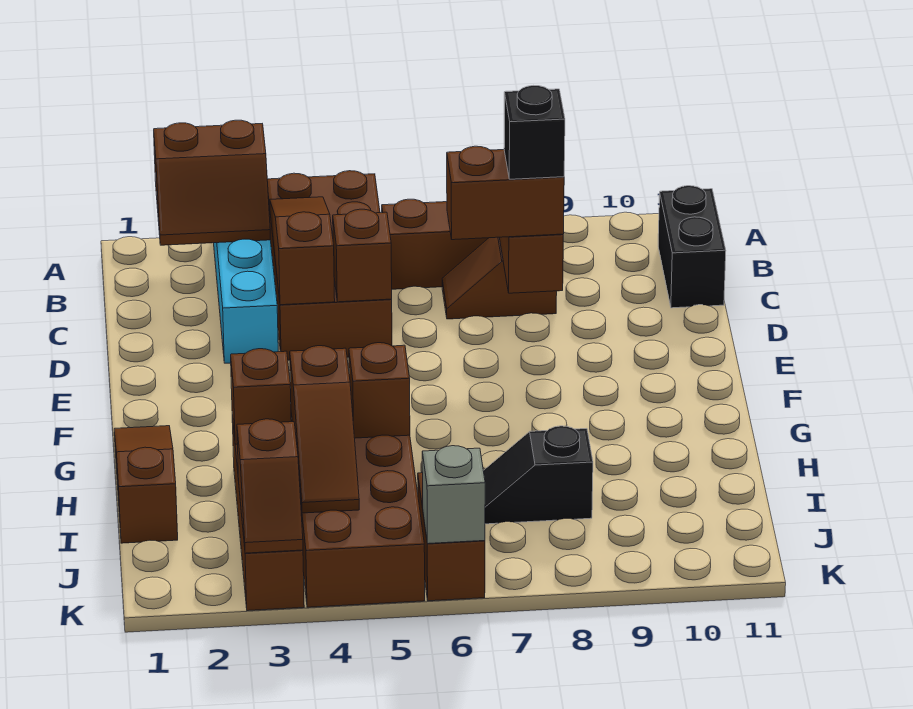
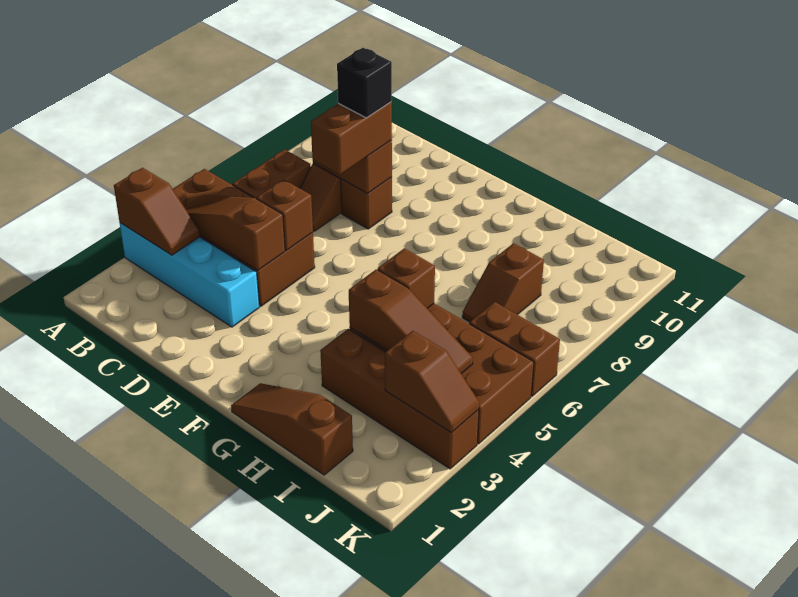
brown slope A2:B3 level 2 top A -> brown slope A3:B3 level 2 top A
black brick B11:C11 level 1 -> none
brown brick H3 level 2 -> brown brick D8 level 1
black slope I7:I8 level 1 top 8 -> brown slope I7:I8 level 1 top 8
grey brick K6 level 2 -> none

